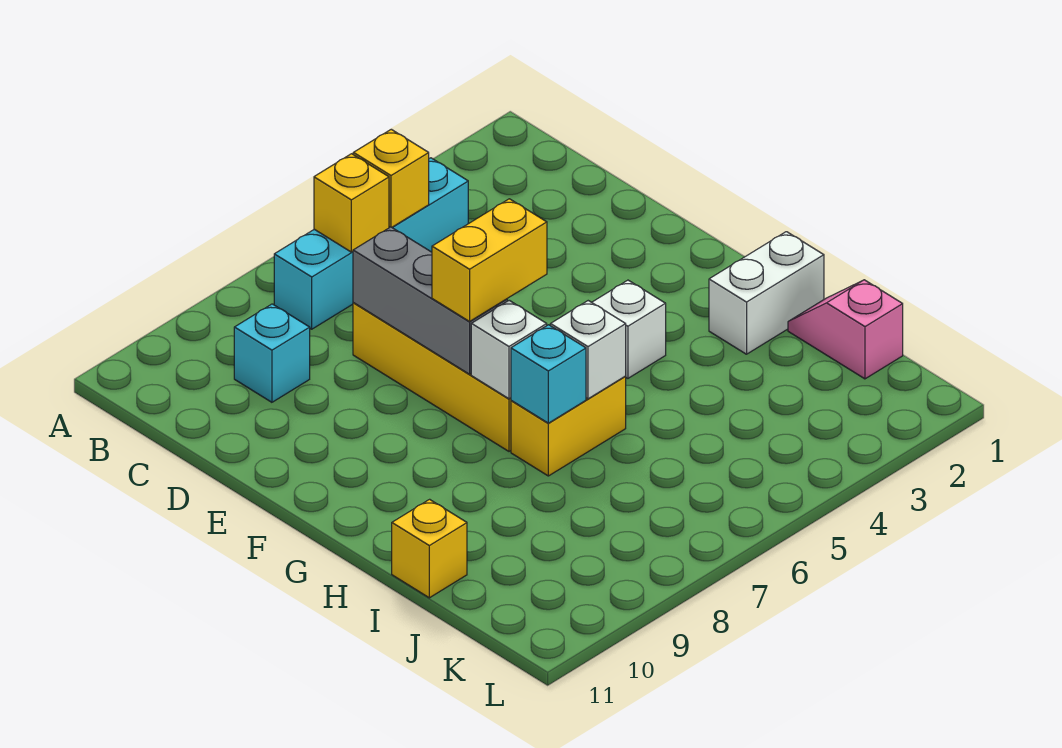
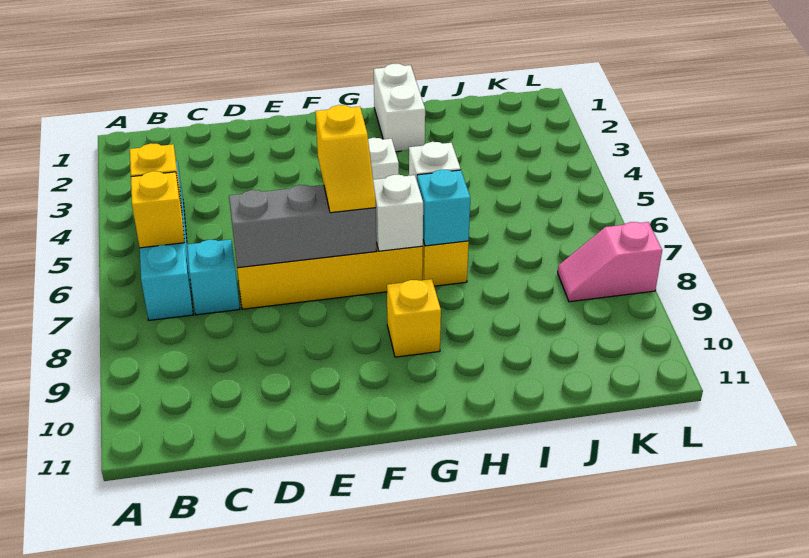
cyan brick C9 level 1 -> cyan brick C7 level 1
yellow brick F6:F7 level 3 -> yellow slope F6:F7 level 3 top 6
pink slope I1:J1 level 1 top J -> pink slope K8:L8 level 1 top L
yellow brick I11 level 1 -> yellow brick G9 level 1

